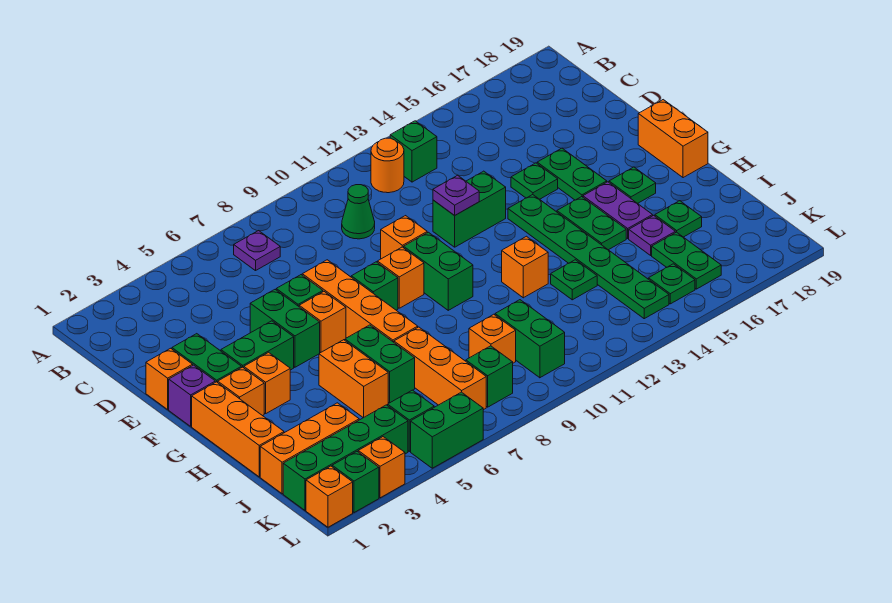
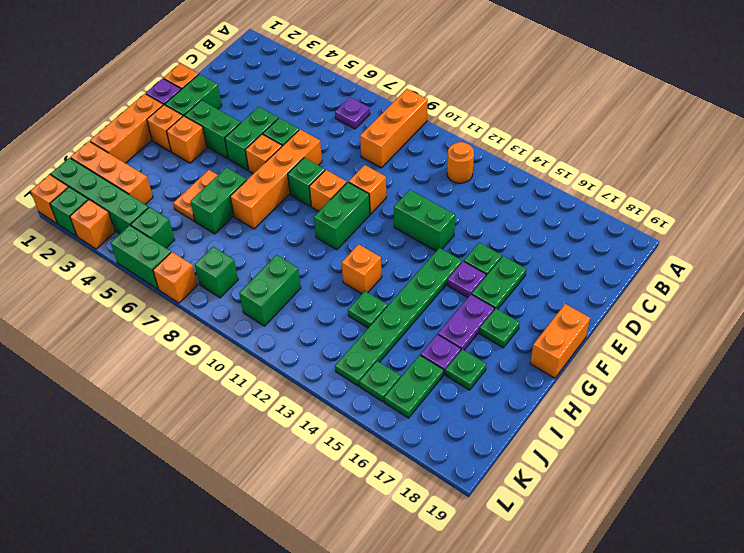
green brick B13 level 1 -> none
green cone C10 level 1 -> none
purple plate E12 level 2 -> purple plate F15 level 1
green plate G15:H15 level 1 -> none
orange brick H5:I5 level 1 -> orange plate H5:I5 level 1
orange brick I7:K7 level 1 -> orange brick A9:C9 level 1
orange brick J9 level 1 -> orange brick L7 level 1

